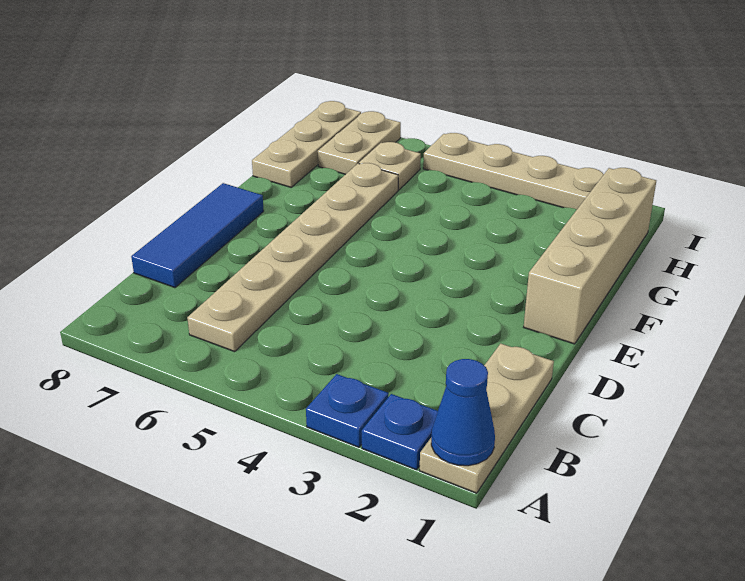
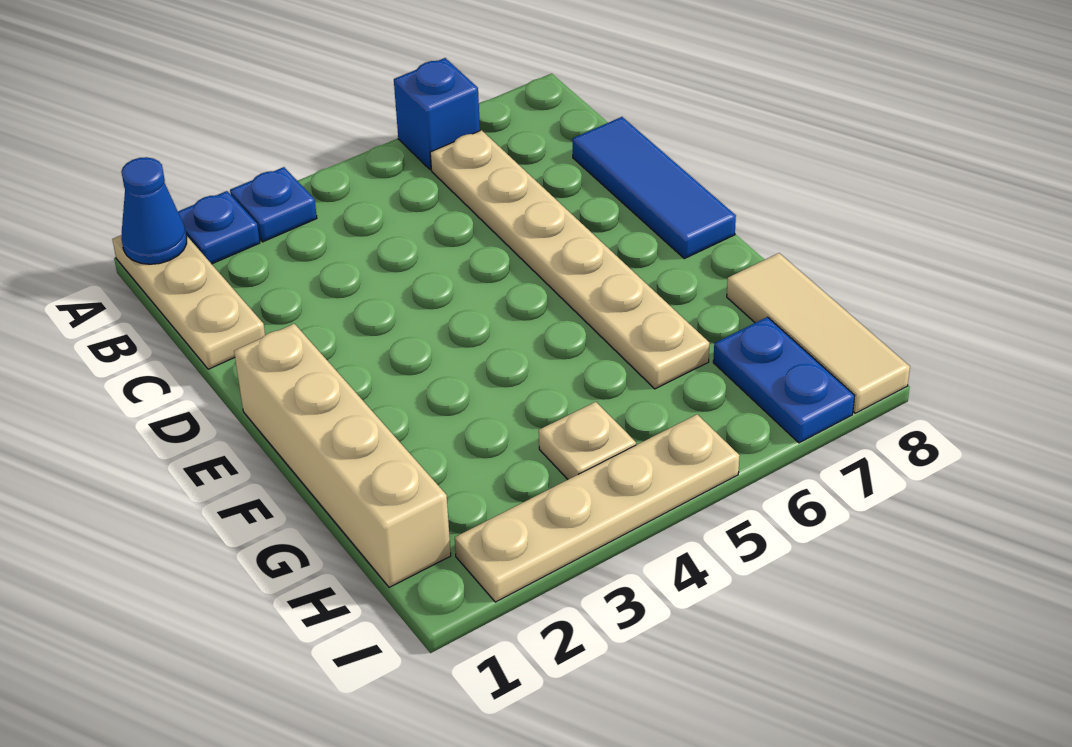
none -> blue brick A6 level 1
tan plate G8:I8 level 1 -> tan tile G8:I8 level 1
tan plate H6 level 1 -> tan plate H4 level 1
tan plate H7:I7 level 1 -> blue plate H7:I7 level 1

